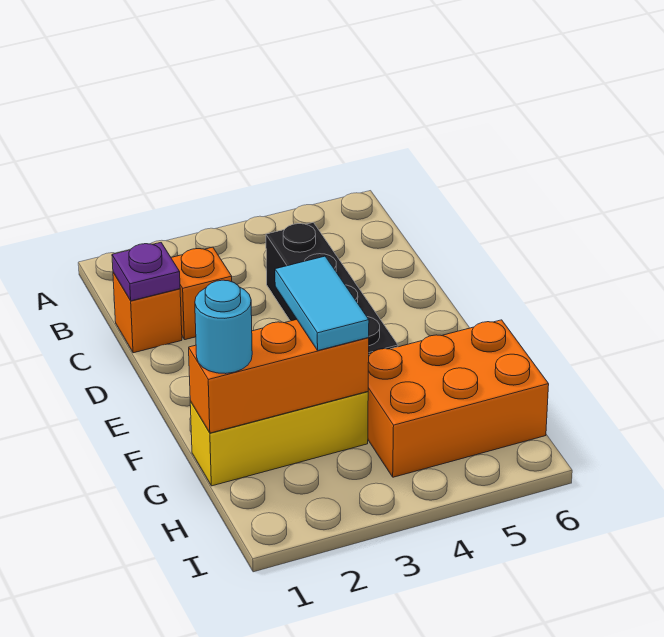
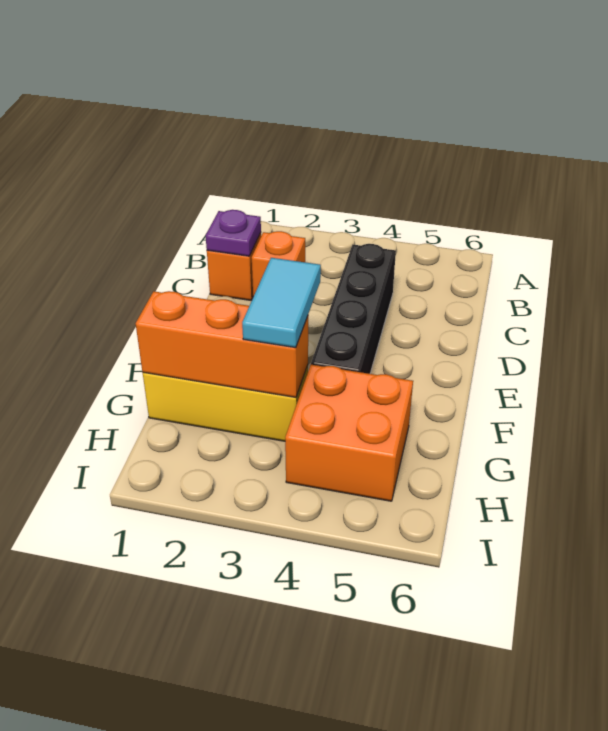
cyan round brick G1 level 3 -> none
orange brick G4:H6 level 1 -> orange brick G4:H5 level 1

